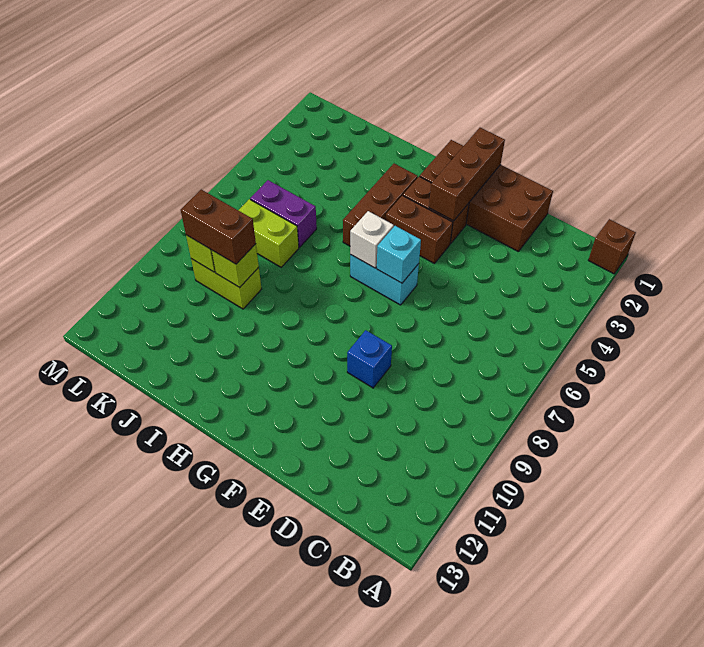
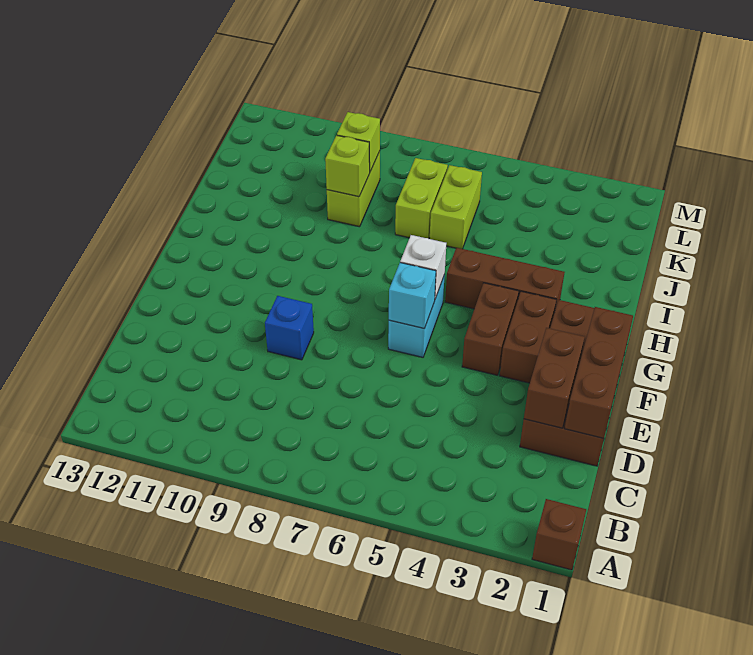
brown brick F1:F3 level 2 -> brown brick D1:F1 level 2
purple brick J6:K6 level 1 -> lime brick J6:K6 level 1
brown brick J9:K9 level 3 -> brown brick D2:E2 level 2

